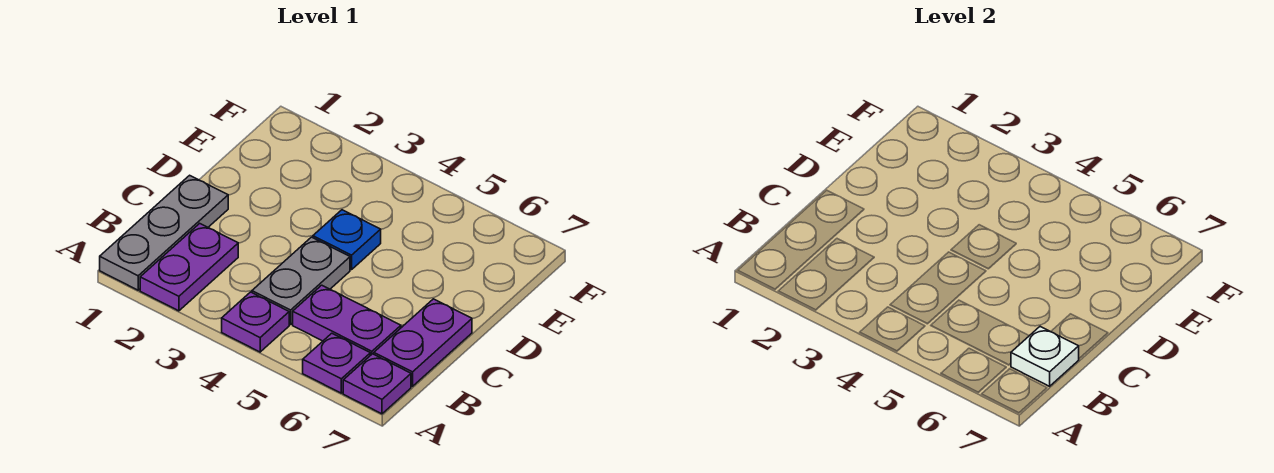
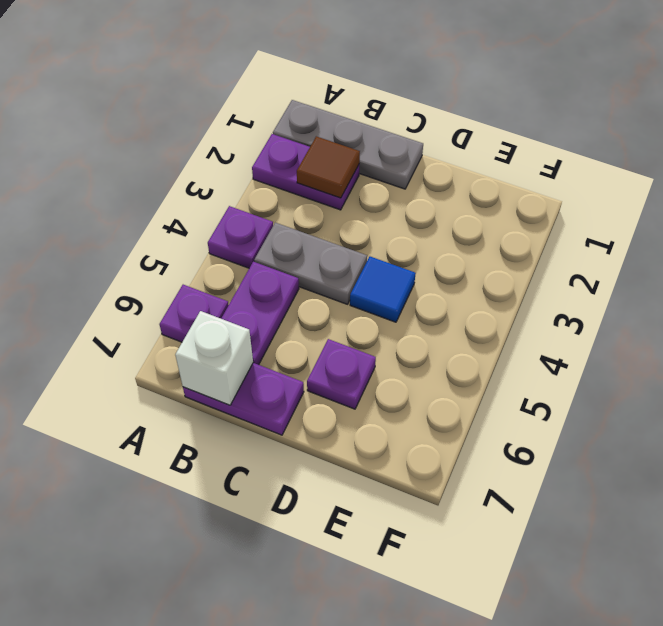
purple plate A7 level 1 -> purple plate D6 level 1
none -> brown tile B2 level 2
white plate B7 level 2 -> white brick B7 level 2
blue plate D4 level 1 -> blue tile D4 level 1

